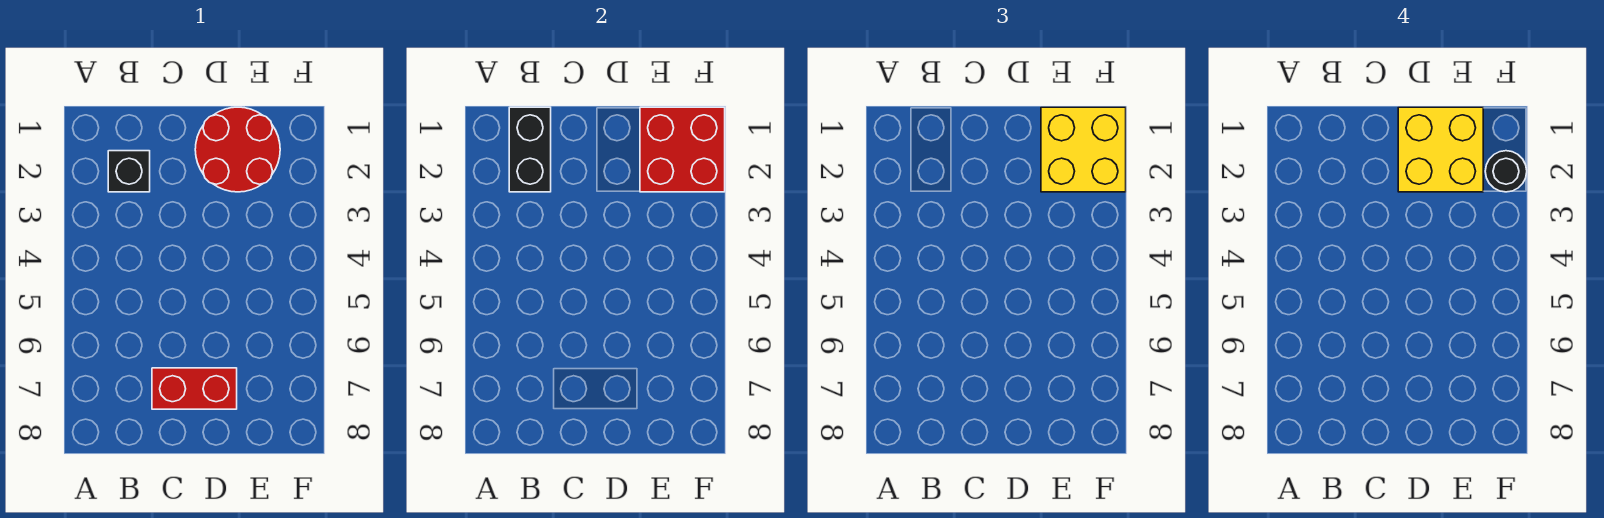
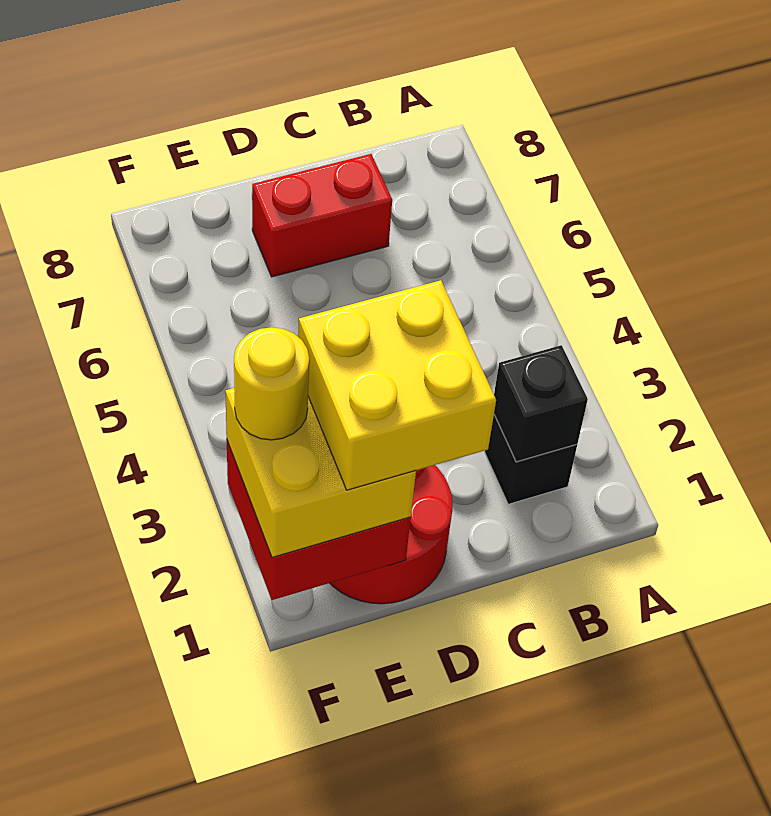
black brick B1:B2 level 2 -> black brick B2 level 2
black round brick F2 level 4 -> yellow round brick F2 level 4

